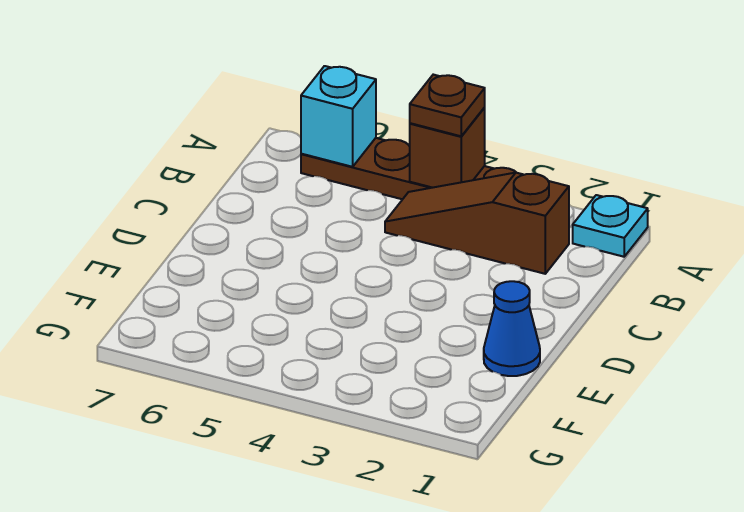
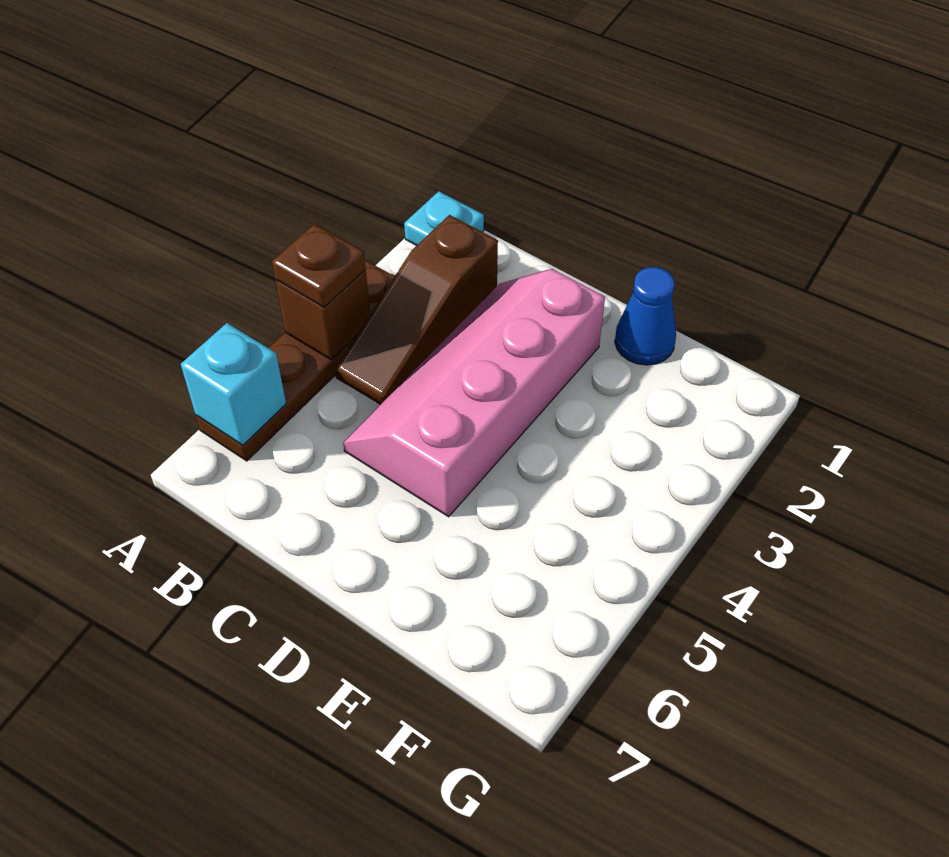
none -> pink slope C2:D5 level 1 top D

